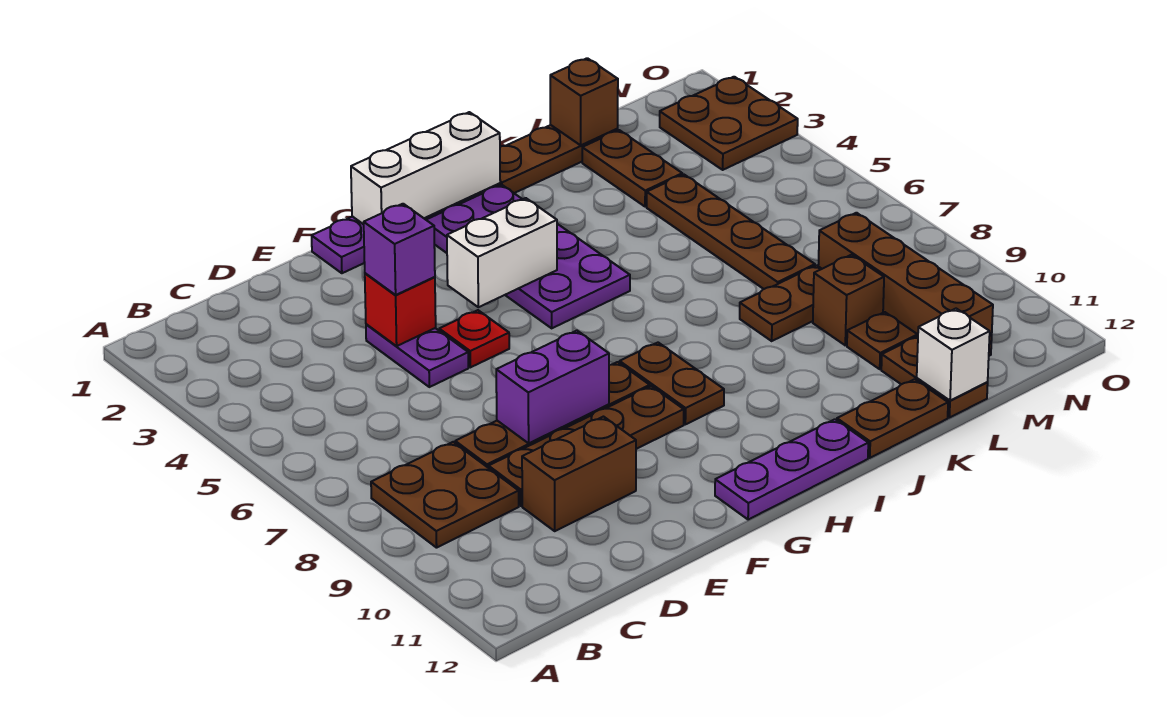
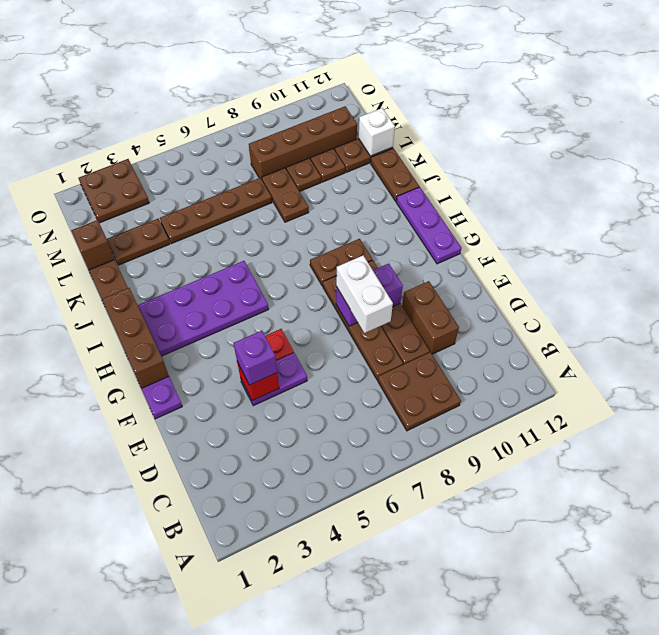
purple brick E8:F8 level 2 -> purple brick F8:F9 level 2
white brick G1:I1 level 2 -> brown brick G1:I1 level 2
white brick G4:H4 level 2 -> white brick E8:F8 level 3
brown brick L9 level 1 -> brown plate L9 level 1

